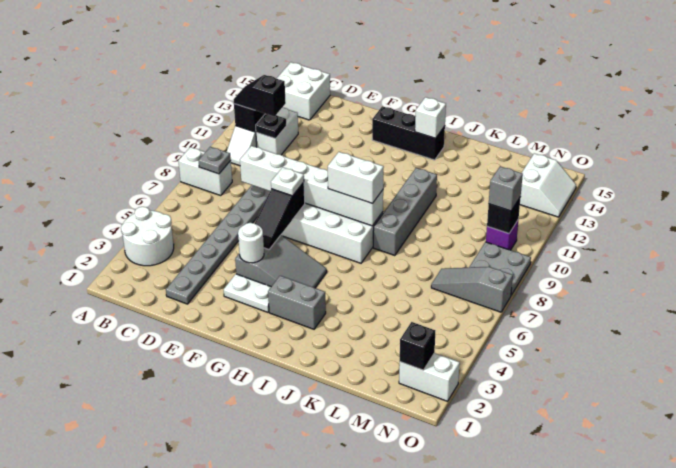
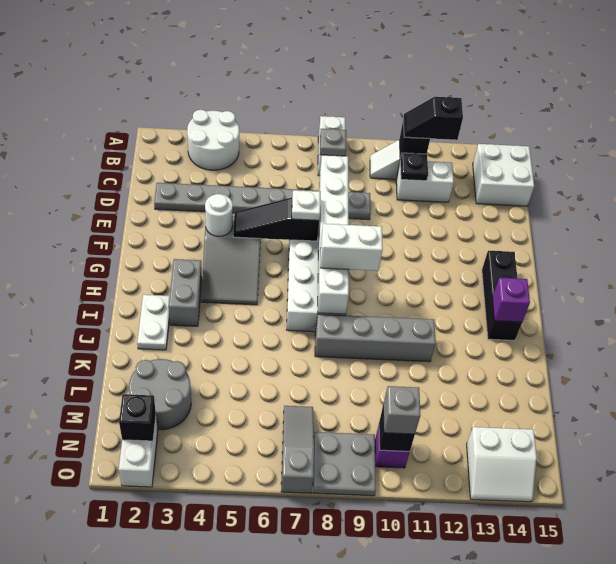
black slope B11:C11 level 3 top C -> black slope B11:B12 level 3 top 12
white plate F3:G3 level 1 -> white plate I2:J2 level 1
white brick H8:I8 level 3 -> white brick H8:H9 level 3
white brick I14 level 2 -> purple brick I14 level 2
none -> grey round brick L2:M3 level 1

